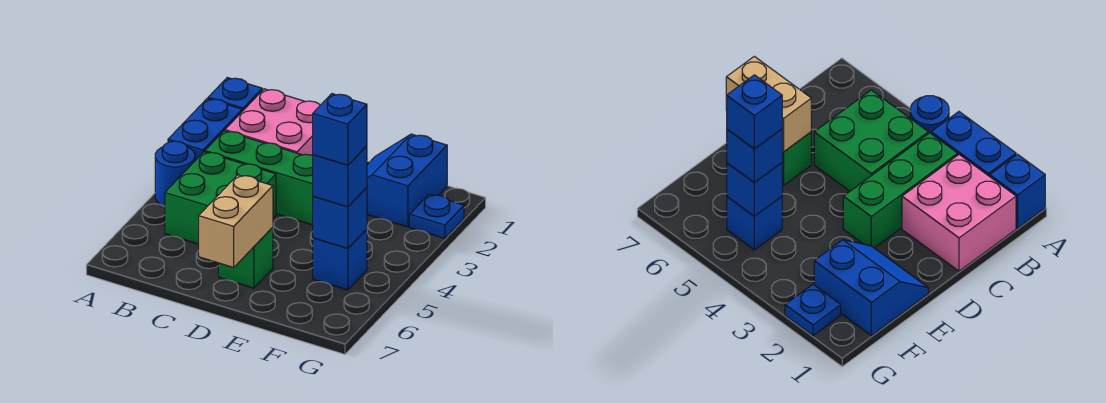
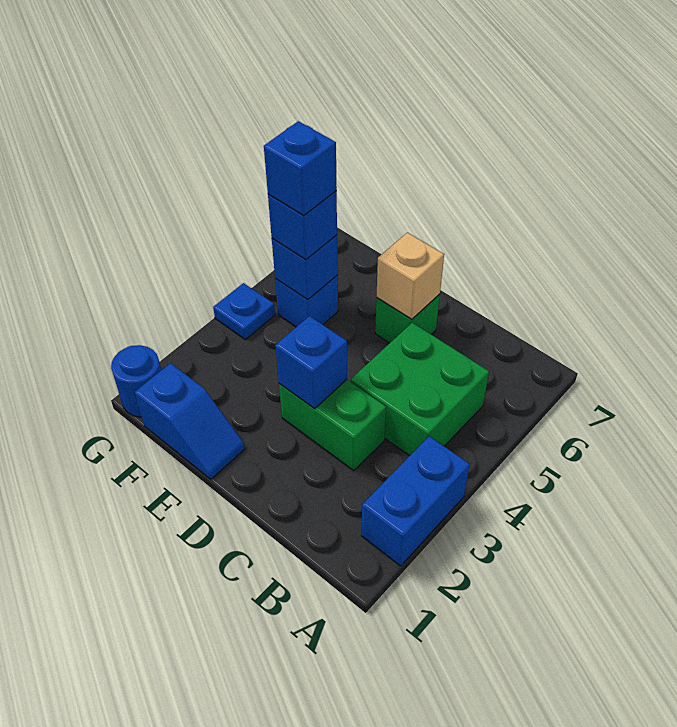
blue brick A1 level 1 -> blue brick D3 level 2
blue round brick A4 level 1 -> blue round brick G1 level 1
pink brick B1:C2 level 1 -> none
green brick B3:D3 level 1 -> green brick C3:D3 level 1
tan brick D6:D7 level 2 -> tan brick D6 level 2
blue slope E1:F2 level 1 top F -> blue slope E1:F1 level 1 top F
blue plate G2 level 1 -> blue plate G4 level 1

